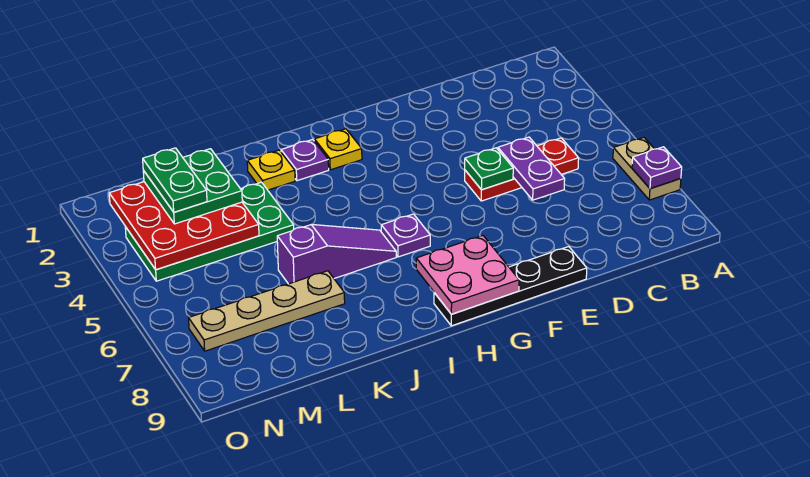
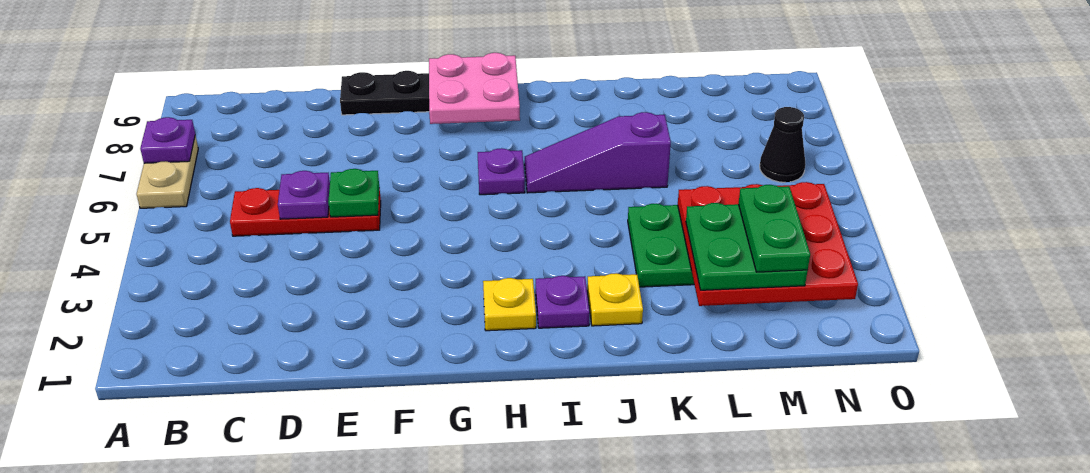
purple plate D5:D6 level 2 -> purple plate D5 level 2
tan plate K7:N7 level 1 -> none
none -> black cone N6 level 1

